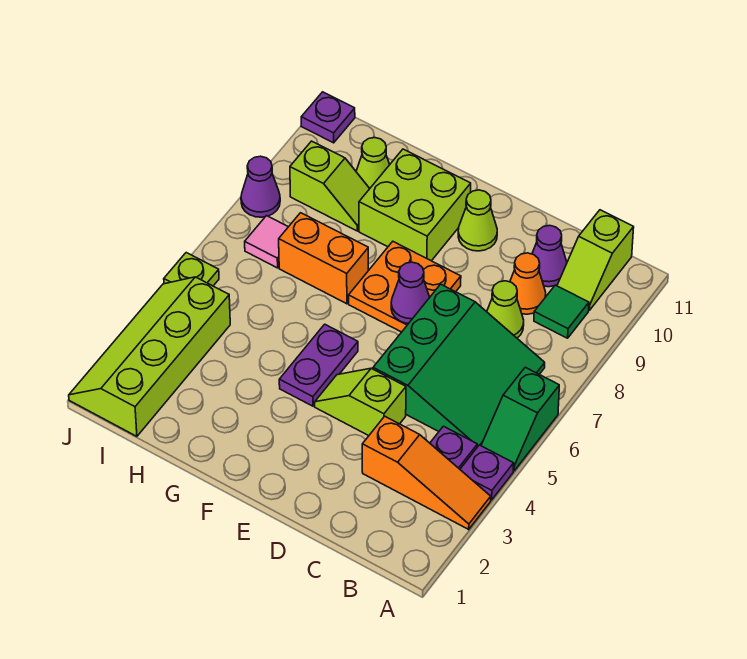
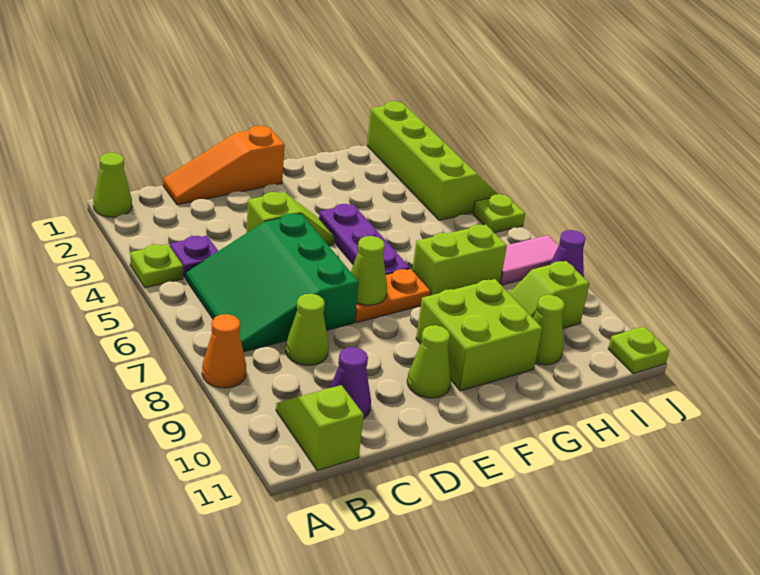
none -> lime cone A1 level 1
orange slope A3:C3 level 1 top C -> orange slope C1:E1 level 1 top E
purple plate A4 level 1 -> lime plate A4 level 1
green slope A5:A6 level 1 top 6 -> none
green tile B9 level 1 -> none
orange cone C9 level 1 -> orange cone A8 level 1
orange plate E7:F8 level 1 -> orange plate E7:F7 level 1
purple cone E7 level 2 -> lime cone E7 level 2
purple plate F4:F5 level 1 -> purple plate F4:F6 level 1
orange brick G7:H7 level 1 -> lime brick G7:H7 level 1
pink tile I7 level 1 -> pink tile I7:J7 level 1
purple plate J11 level 1 -> lime plate J11 level 1

